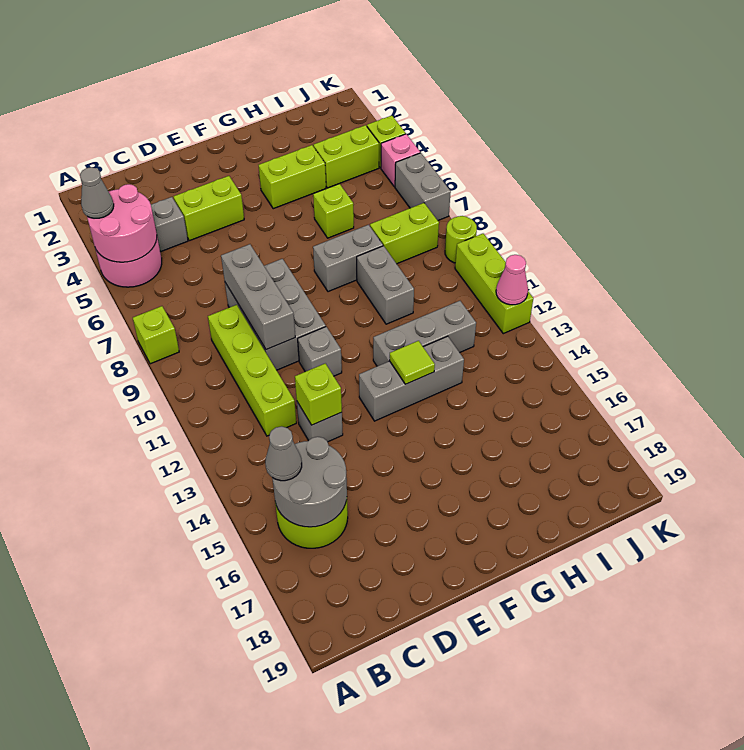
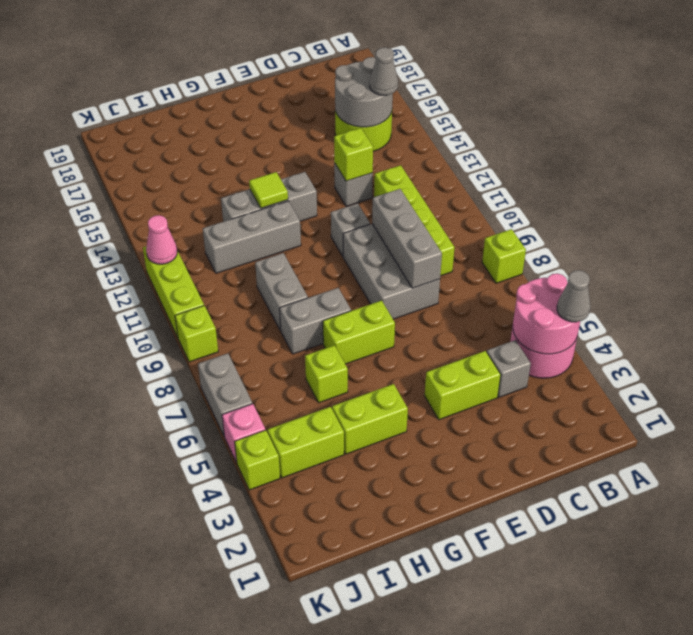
lime brick I8:J8 level 1 -> lime brick F7:G7 level 1
lime round brick K9 level 1 -> lime brick K9 level 1

